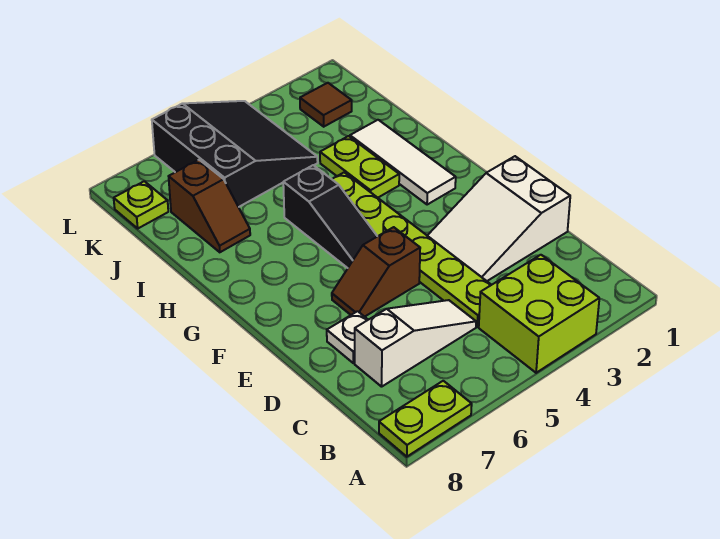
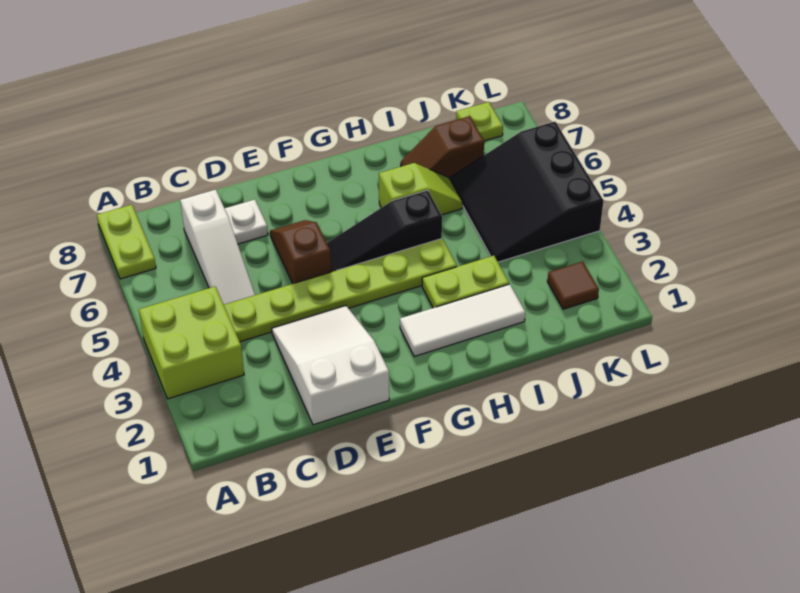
none -> lime slope H6:I6 level 1 top H
black slope J4:L6 level 1 top 6 -> black slope J4:L6 level 1 top L

